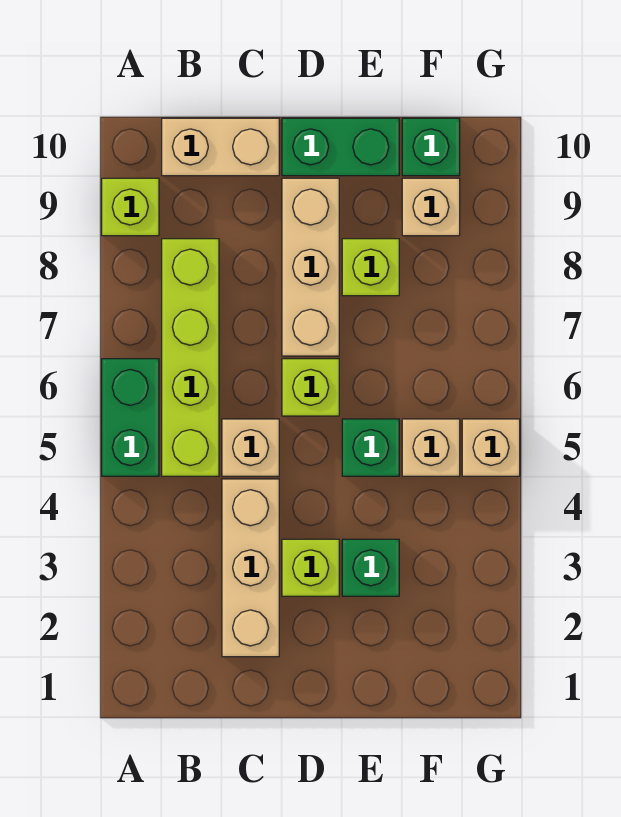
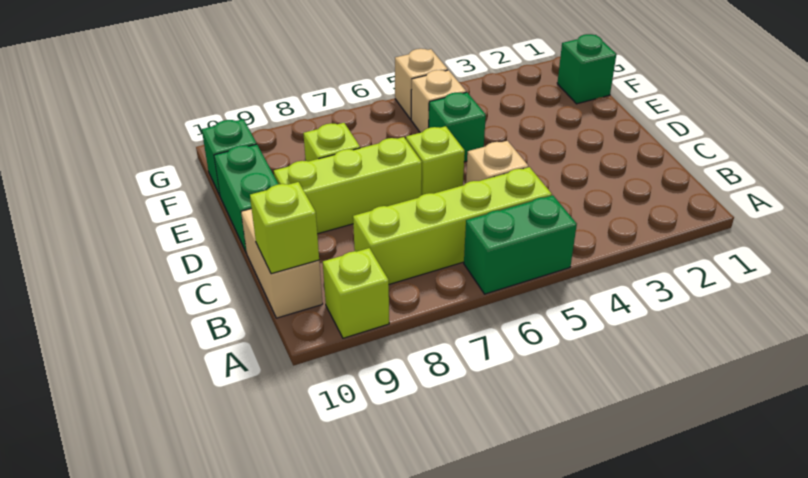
tan brick C2:C4 level 1 -> none
lime brick D3 level 1 -> lime brick B10 level 2
tan brick D7:D9 level 1 -> lime brick D7:D9 level 1
green brick E3 level 1 -> green brick F1 level 1
tan brick F9 level 1 -> none

